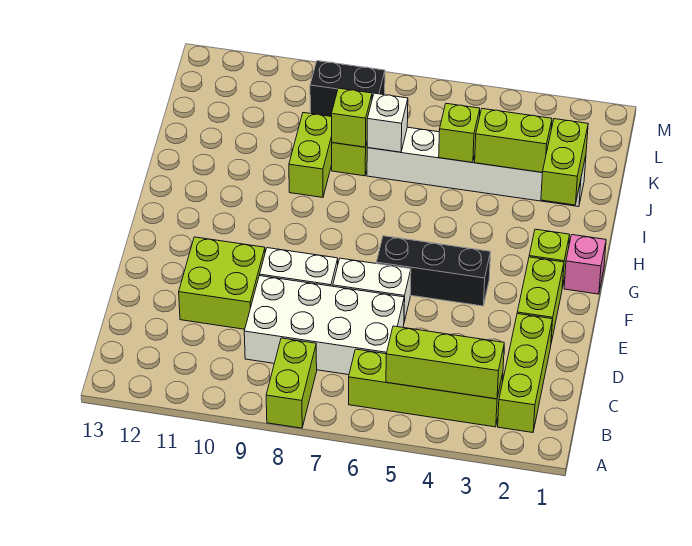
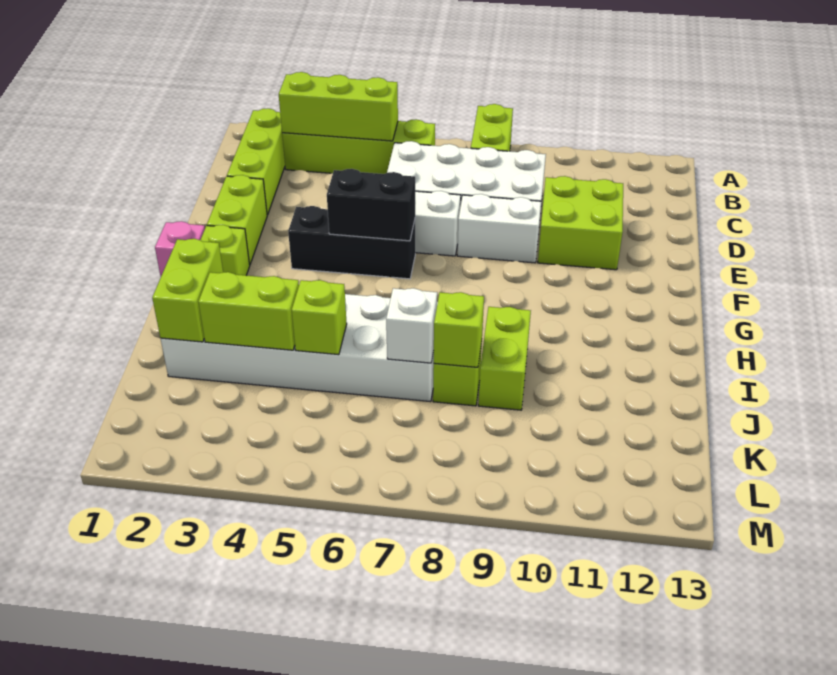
white brick J2:J7 level 1 -> white brick I2:J7 level 1
black brick L8:L9 level 1 -> black brick F5:F6 level 2

